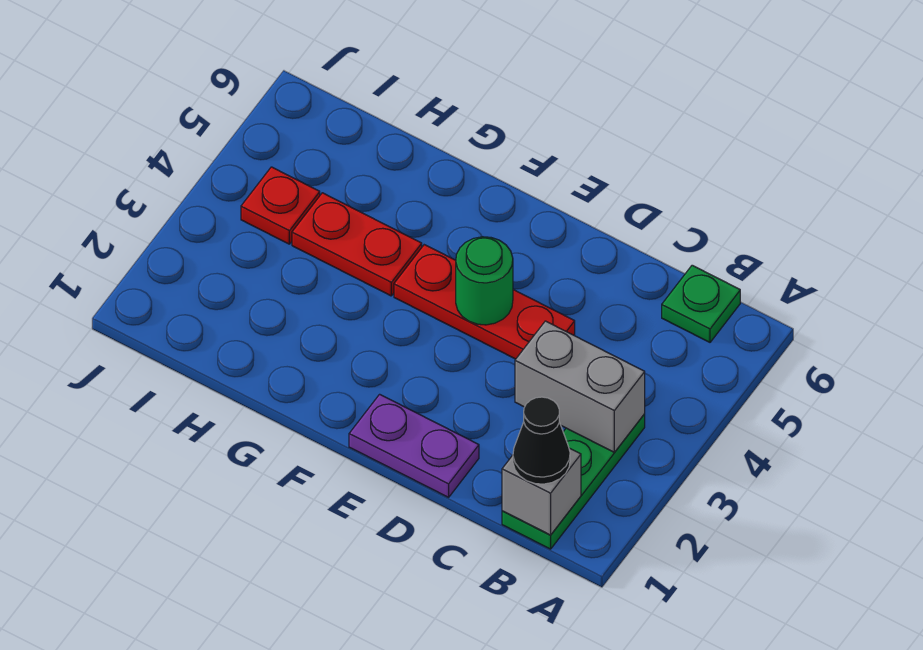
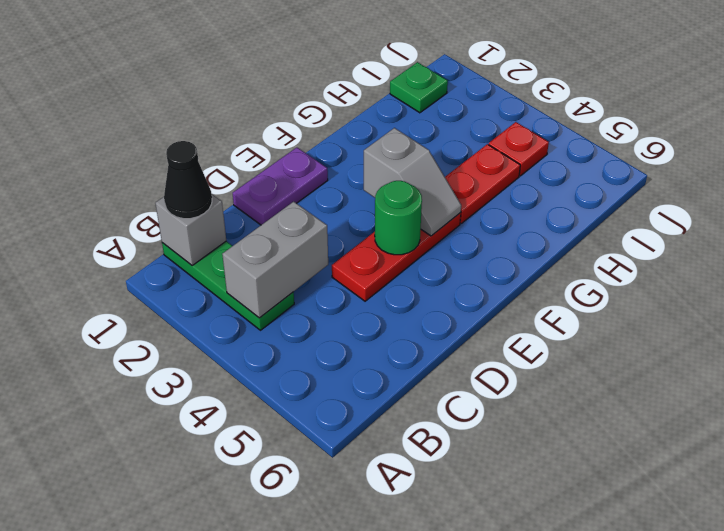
green plate B6 level 1 -> green plate I1 level 1
none -> grey slope F3:F4 level 2 top 3

